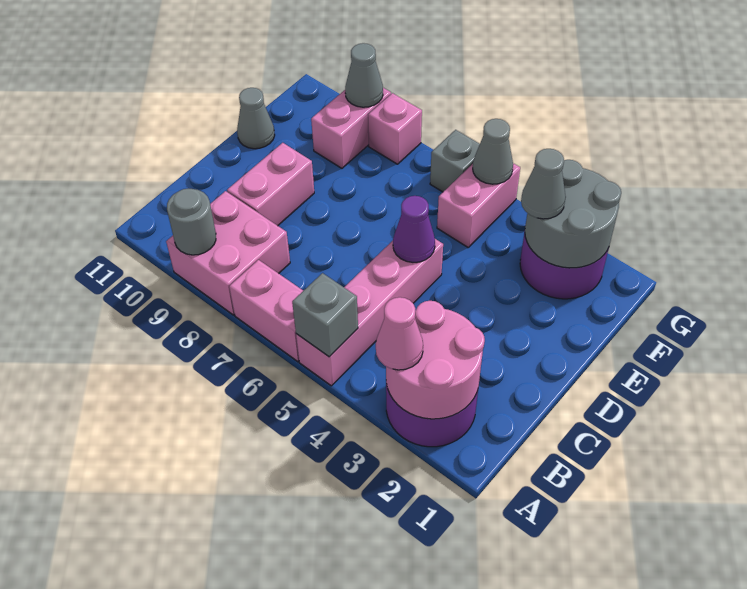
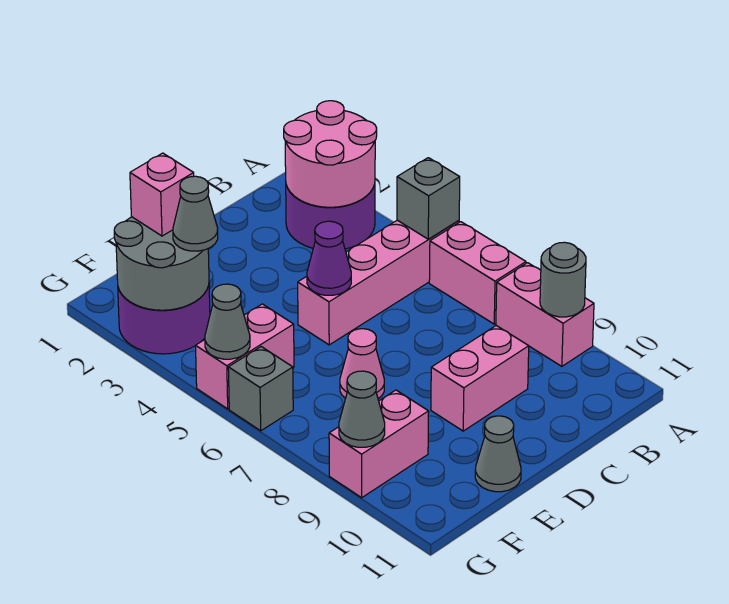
pink cone A3 level 3 -> pink cone E7 level 1
pink brick A8:B9 level 1 -> pink brick A8:A9 level 1
pink brick G8 level 1 -> pink brick F2 level 3

